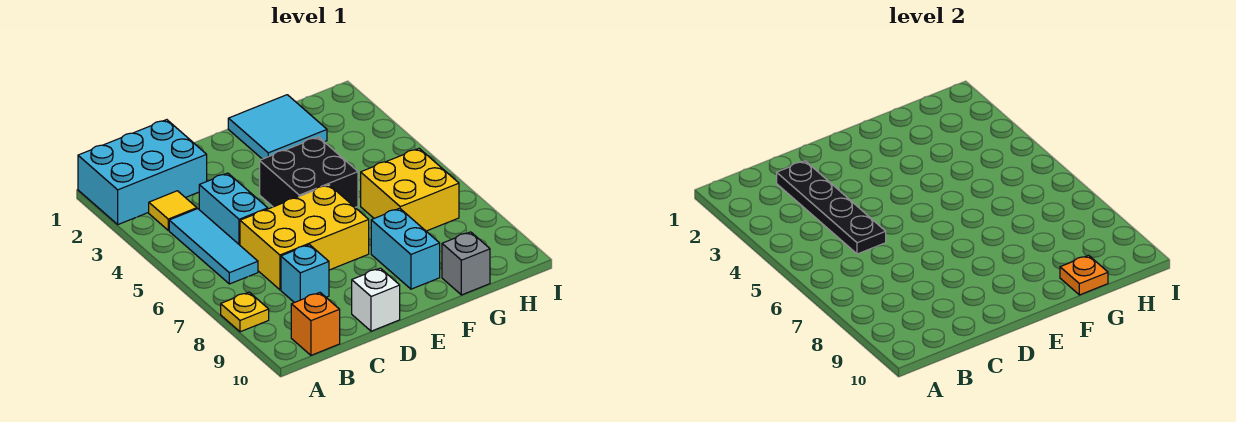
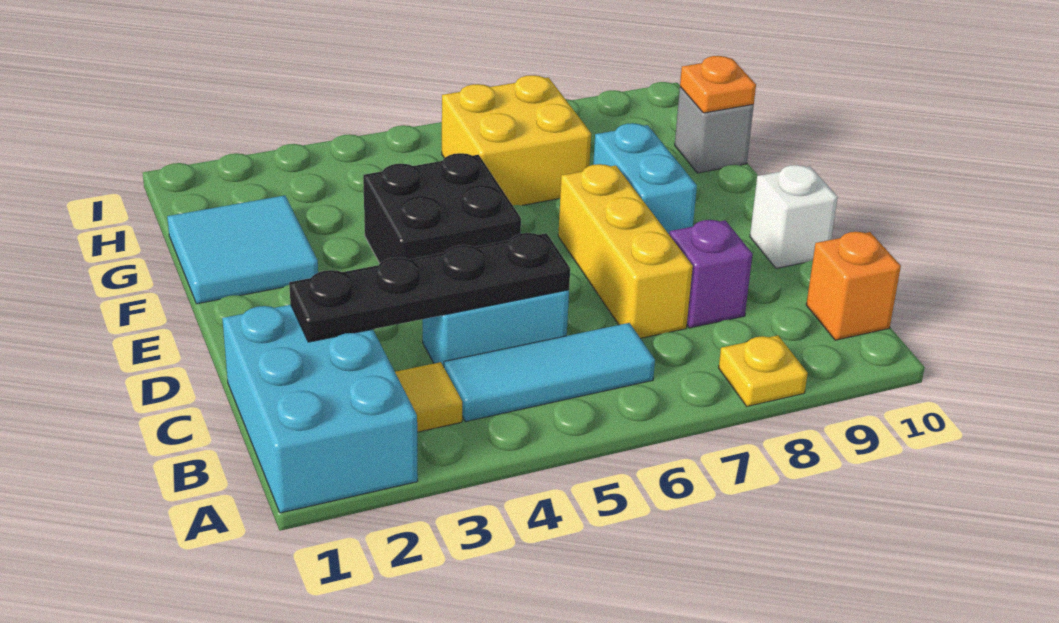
yellow brick C6:E7 level 1 -> yellow brick C7:E7 level 1
cyan brick C8 level 1 -> purple brick C8 level 1
cyan brick F8:F9 level 1 -> cyan brick E8:F8 level 1

